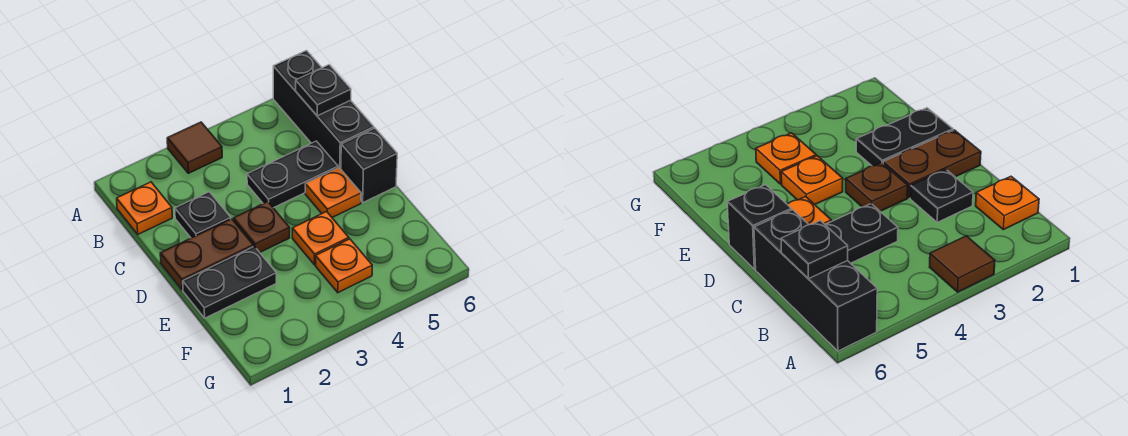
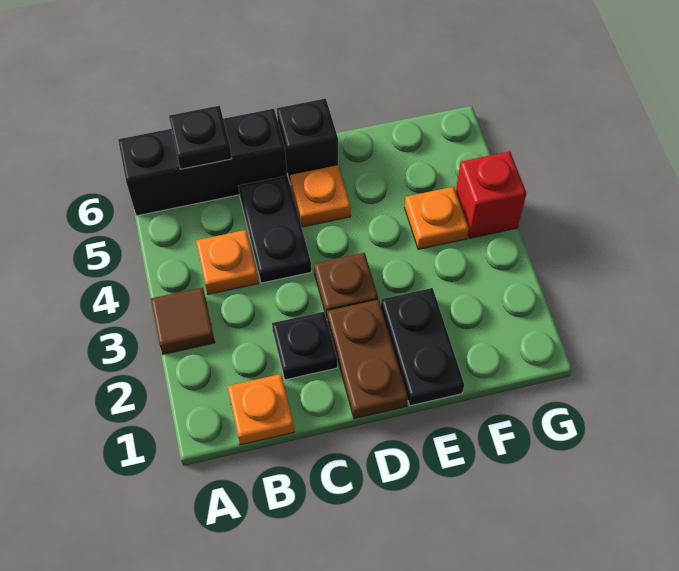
orange plate E4 level 1 -> orange plate B4 level 1
none -> red brick G4 level 1

